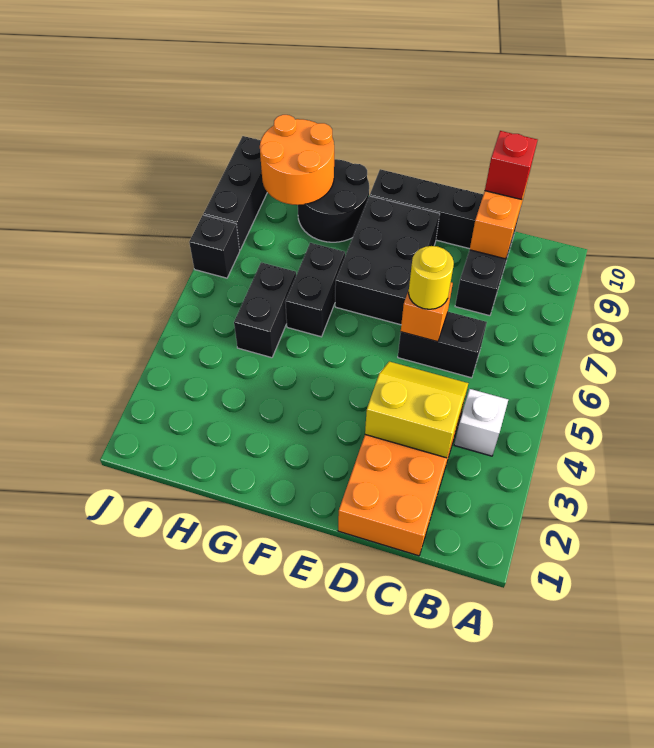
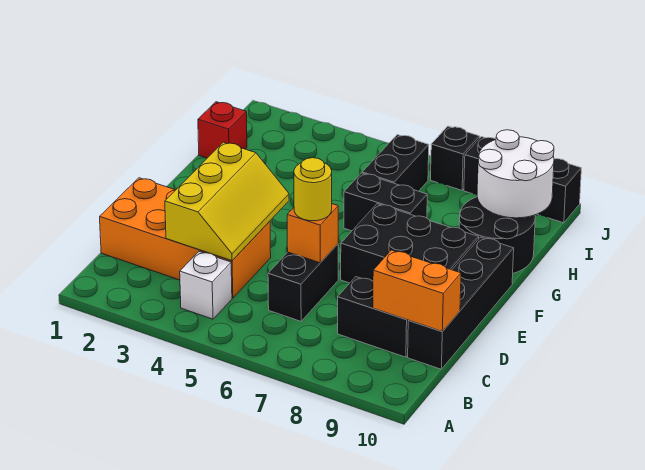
yellow slope C3:D4 level 2 top 3 -> yellow slope C3:E4 level 2 top 3
red brick C10 level 3 -> red brick H1 level 1
black brick H5:H6 level 1 -> black brick H6:I6 level 1
orange round brick H9:I10 level 2 -> white round brick H9:I10 level 2

